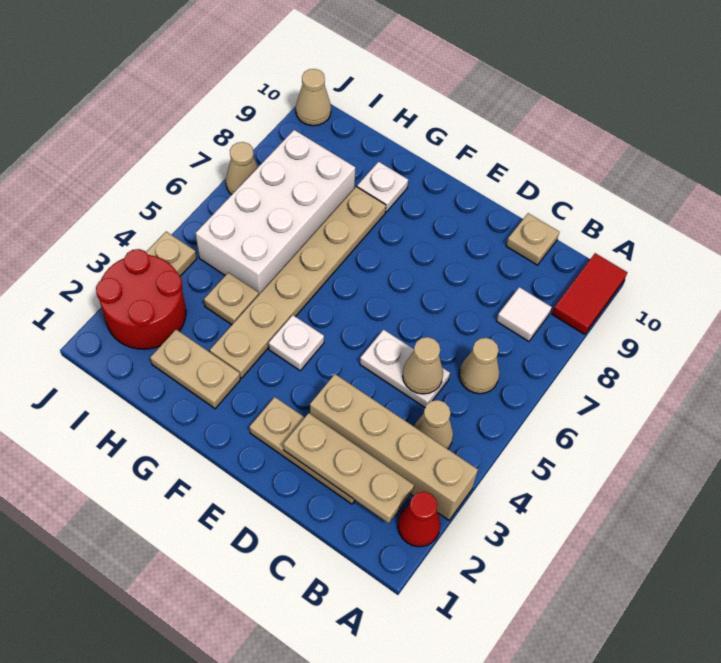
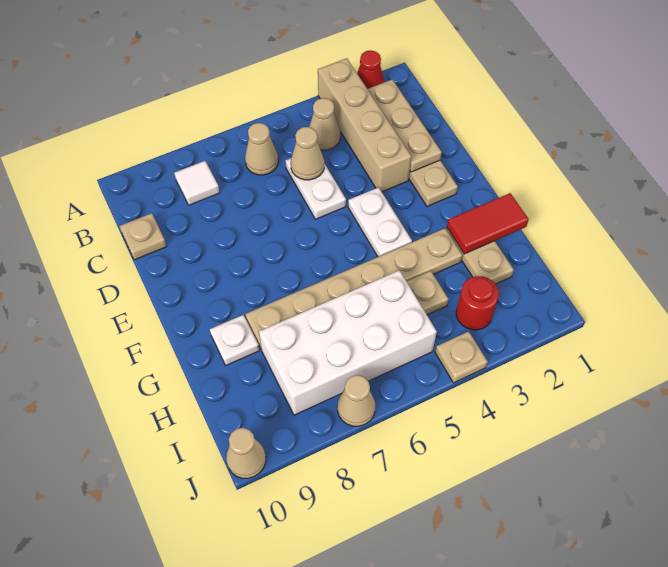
red tile A9:A10 level 1 -> red tile G1:G2 level 2
white plate F4 level 1 -> white plate E4:F4 level 1
red round brick I2:J3 level 1 -> red round brick I3 level 1

